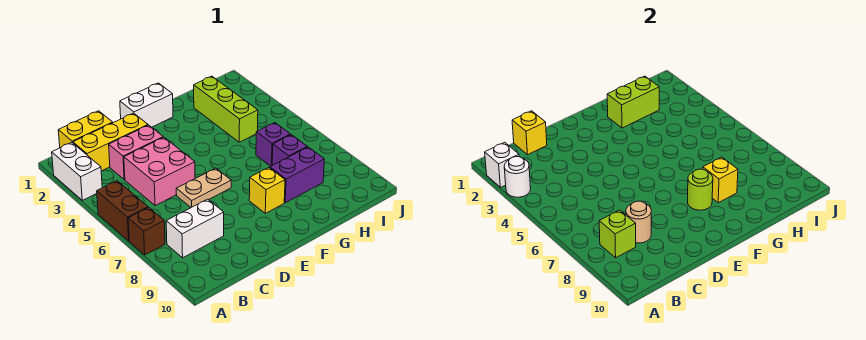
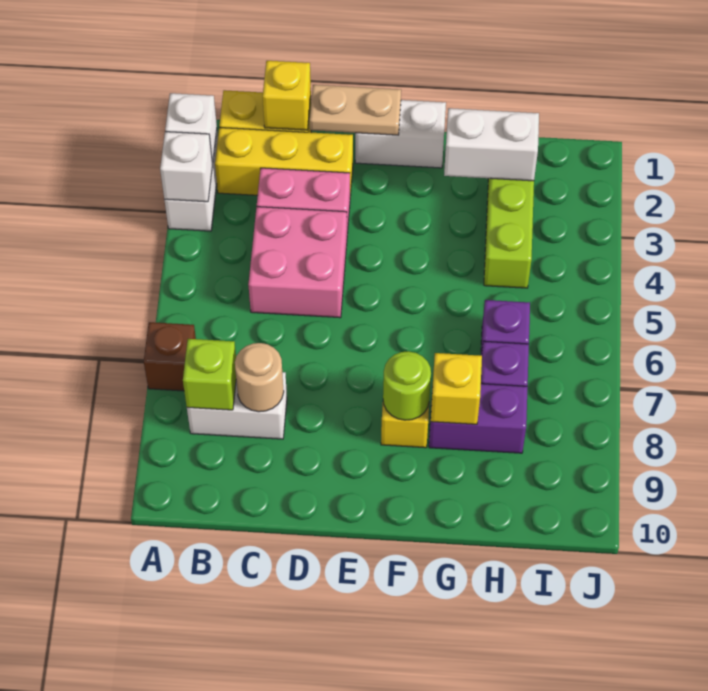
white round brick A3 level 2 -> white brick A3 level 2
brown brick A5:A6 level 1 -> none
tan plate D6:E6 level 1 -> tan plate D1:E1 level 2
lime brick G2:H2 level 2 -> white brick G2:H2 level 2

